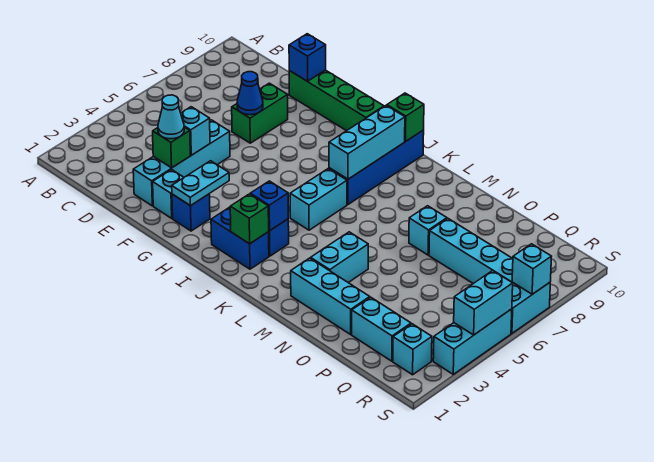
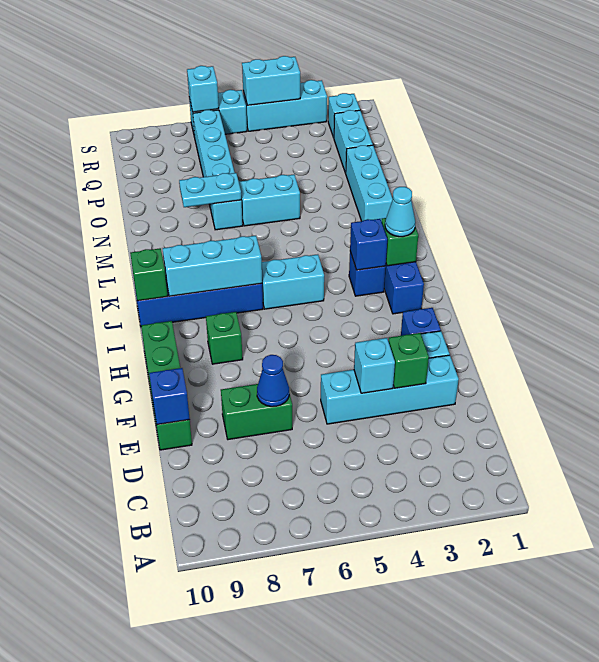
cyan cone E3 level 3 -> cyan cone J2 level 3
cyan plate G2:G3 level 2 -> cyan plate N7:N8 level 2
none -> green brick H8 level 1
cyan brick M3:M4 level 1 -> cyan brick N5:N6 level 1

